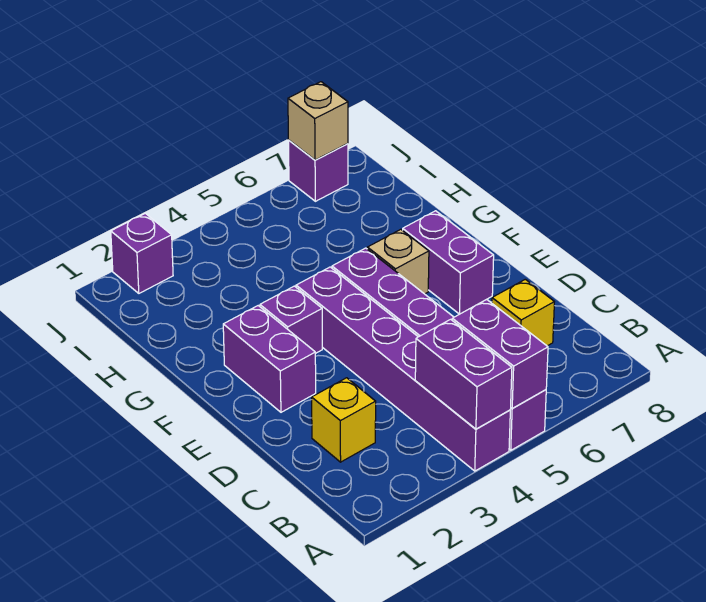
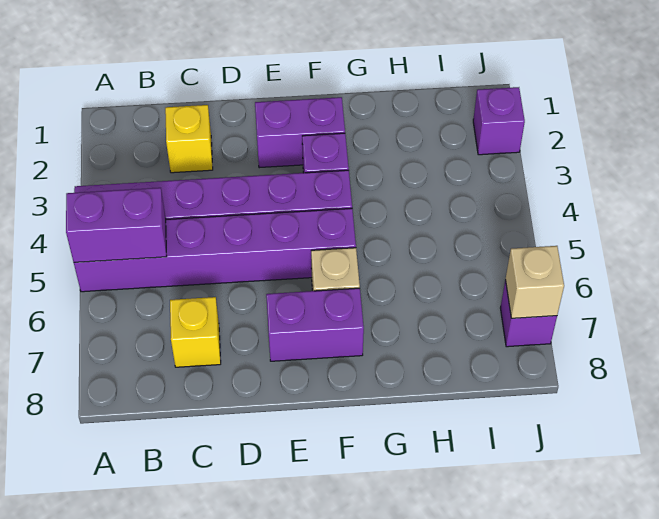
purple brick A4:B4 level 2 -> none

